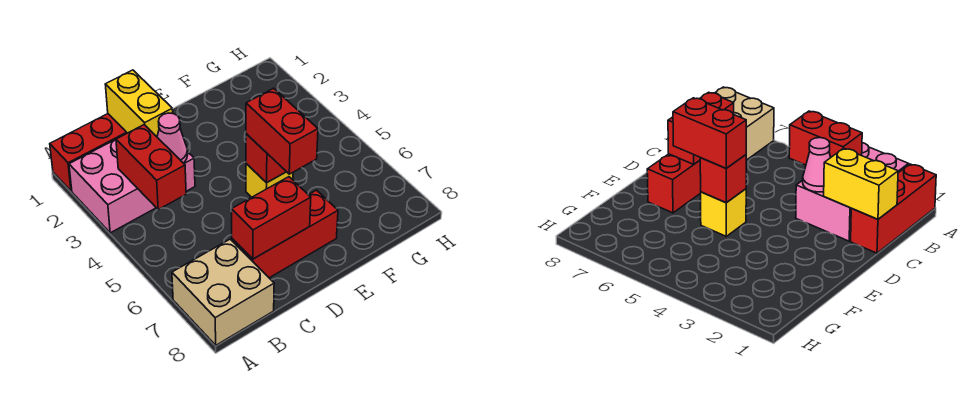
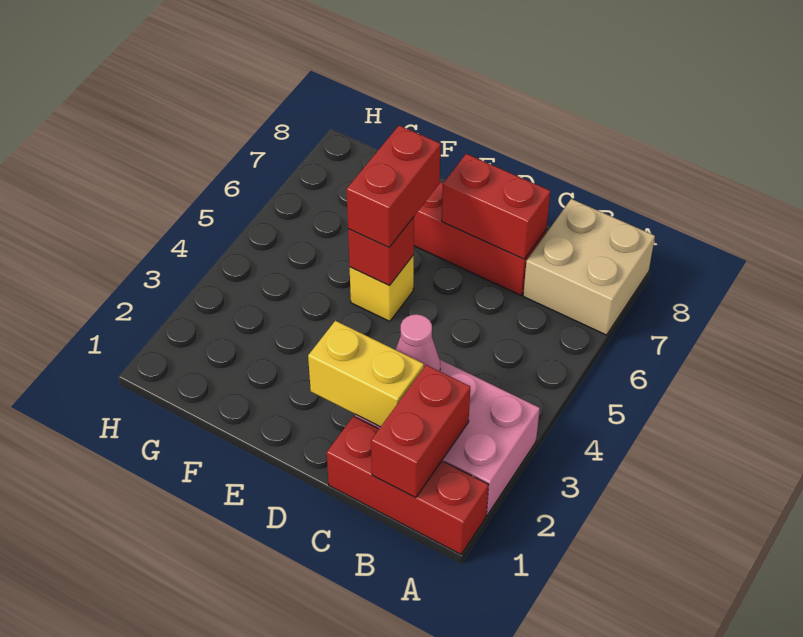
red brick B3:B4 level 2 -> red brick B1:B2 level 2
yellow brick C1:C2 level 2 -> yellow brick C2:D2 level 2

